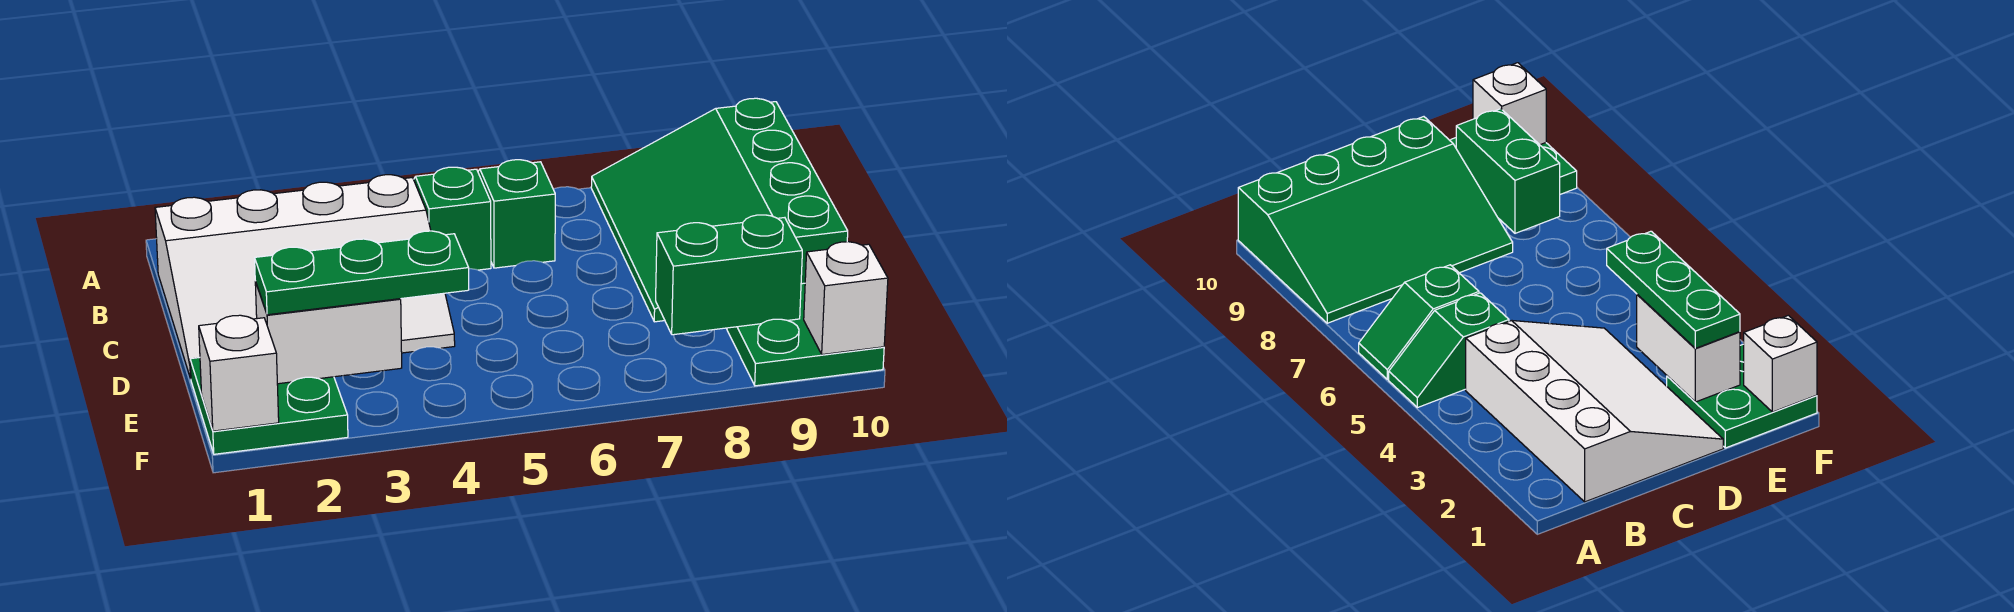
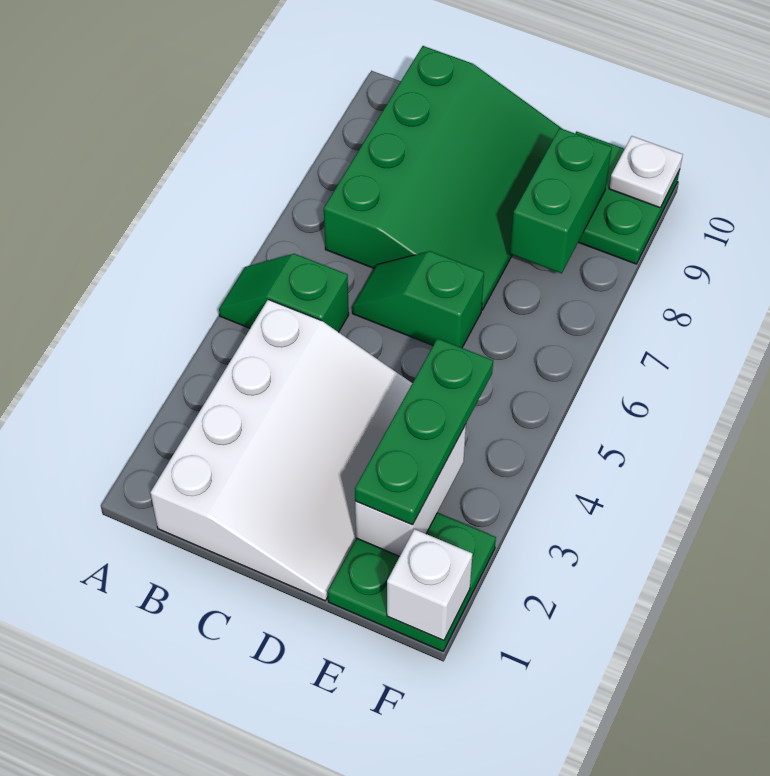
green slope A6:B6 level 1 top B -> green slope C6:D6 level 1 top D
green slope A8:D10 level 1 top 10 -> green slope B7:D10 level 1 top B
white brick F10 level 2 -> white plate F10 level 2

